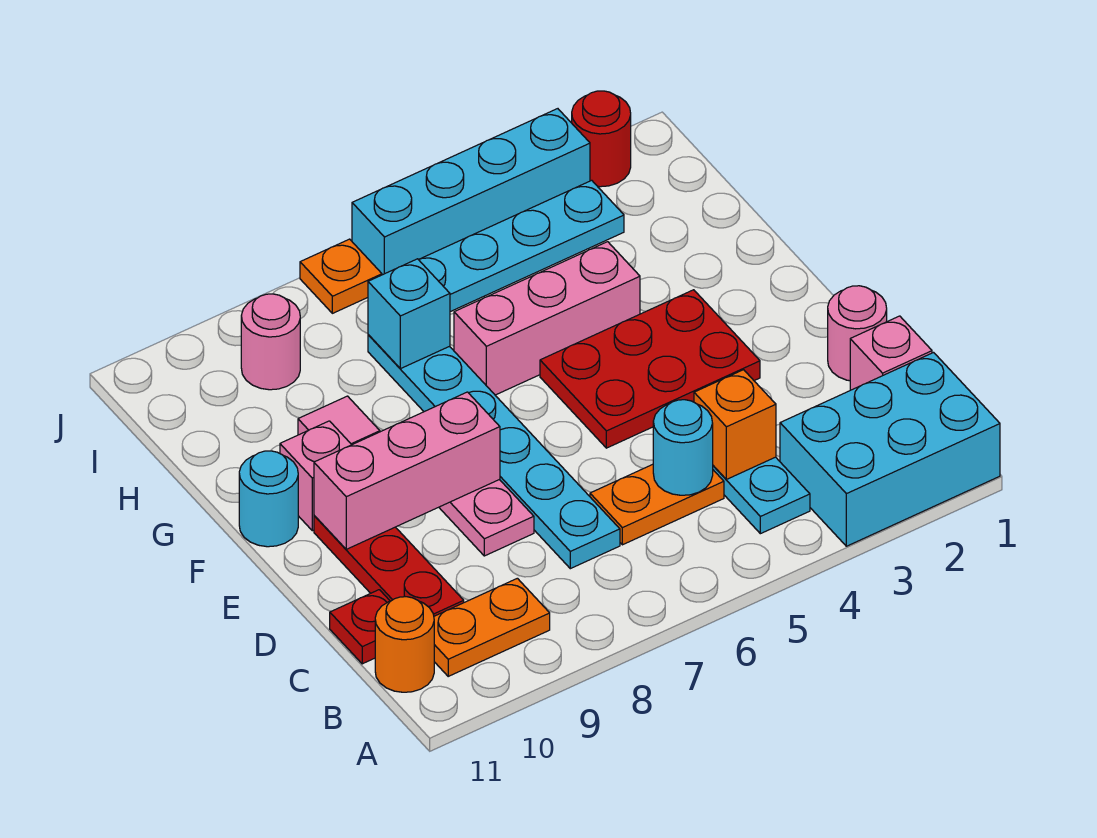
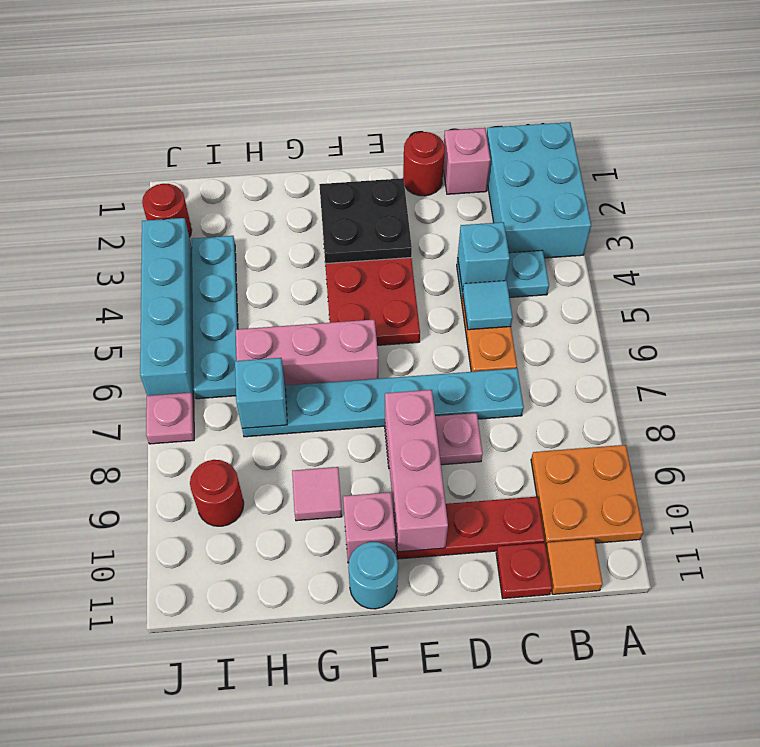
orange plate B9:B10 level 1 -> orange plate A9:B10 level 1
orange round brick B11 level 1 -> orange tile B11 level 1
orange brick C4 level 2 -> cyan brick C4 level 2
cyan round brick C5 level 2 -> cyan tile C5 level 2
pink round brick D1 level 1 -> red round brick D1 level 1
none -> black plate E2:F3 level 2
pink brick G4:G6 level 1 -> pink brick F6:H6 level 1
pink round brick I9 level 1 -> red round brick I9 level 1
orange plate J7 level 1 -> pink plate J7 level 1

